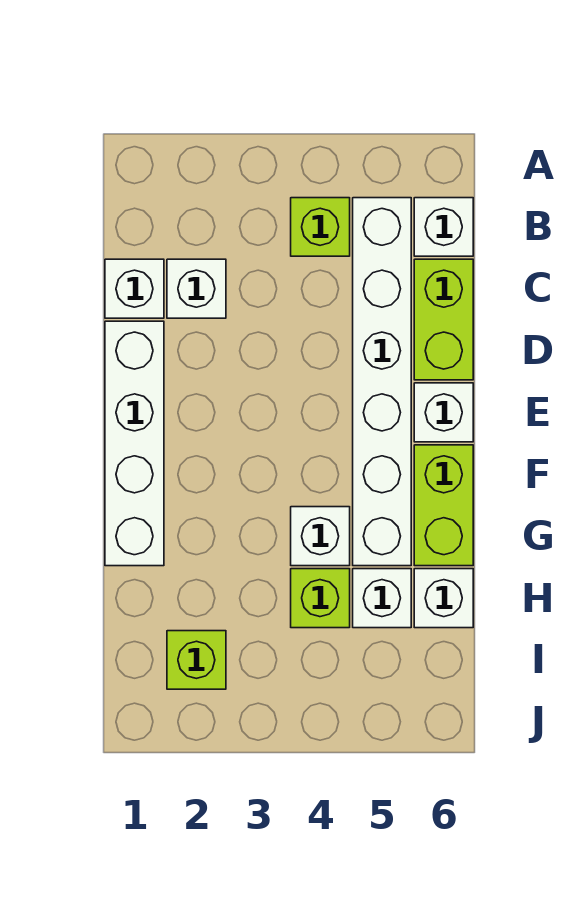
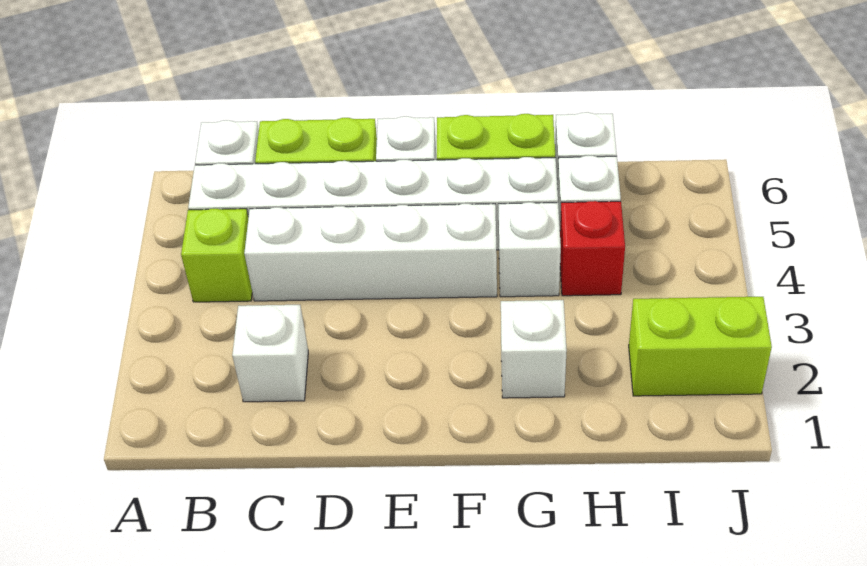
white brick C1 level 1 -> white brick G2 level 1
white brick D1:G1 level 1 -> white brick C4:F4 level 1
lime brick H4 level 1 -> red brick H4 level 1
lime brick I2 level 1 -> lime brick I2:J2 level 1

